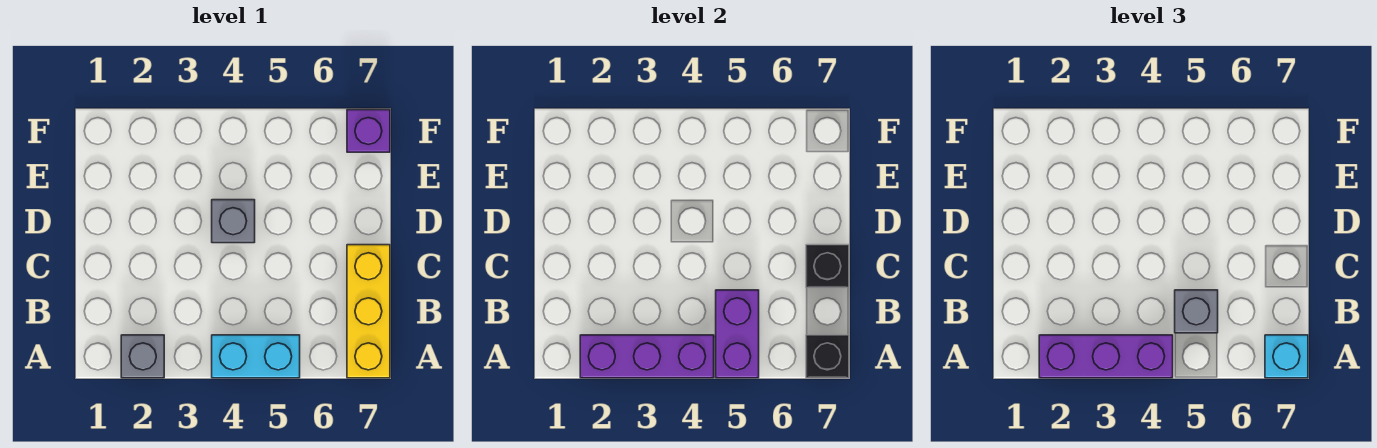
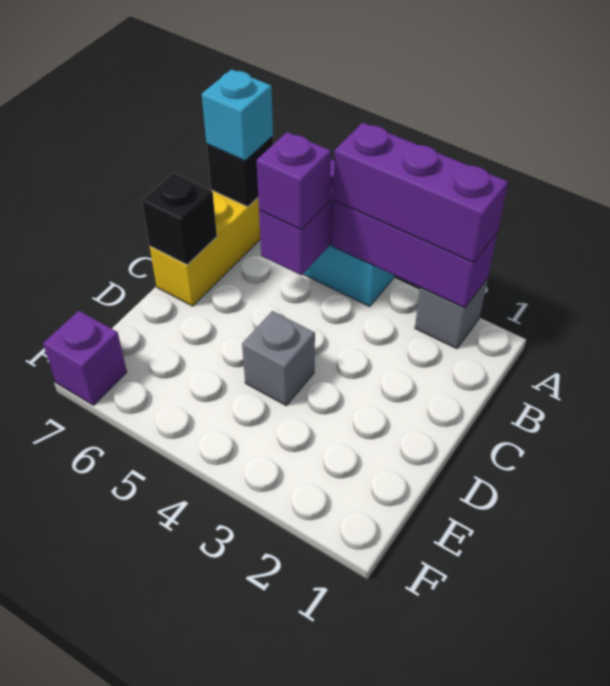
grey brick B5 level 3 -> purple brick B5 level 3

